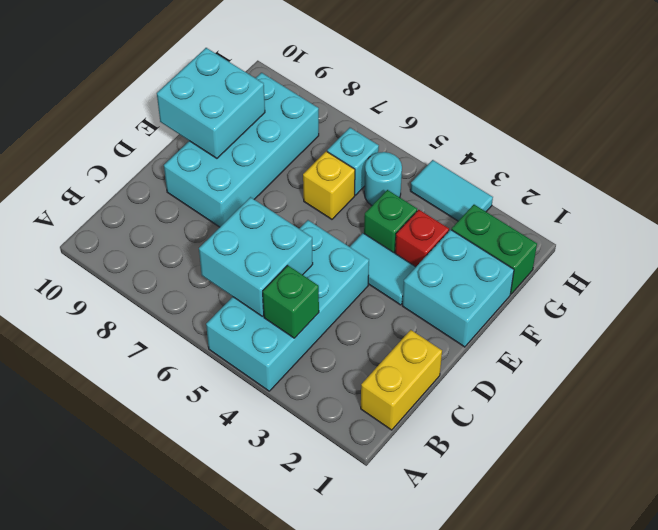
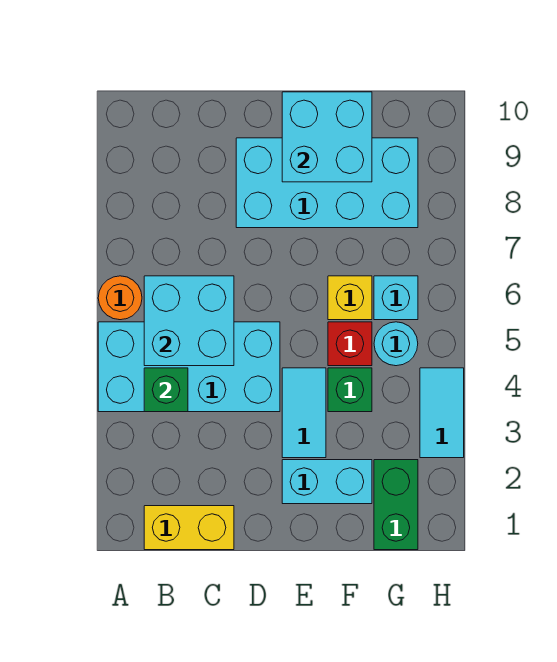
none -> orange round brick A6 level 1
cyan brick E1:F2 level 1 -> cyan brick E2:F2 level 1
red brick F3 level 1 -> red brick F5 level 1

